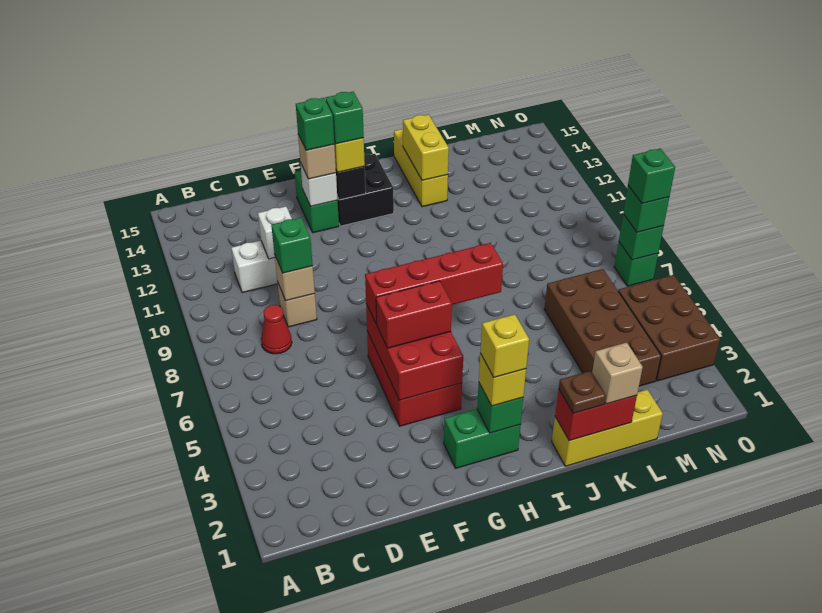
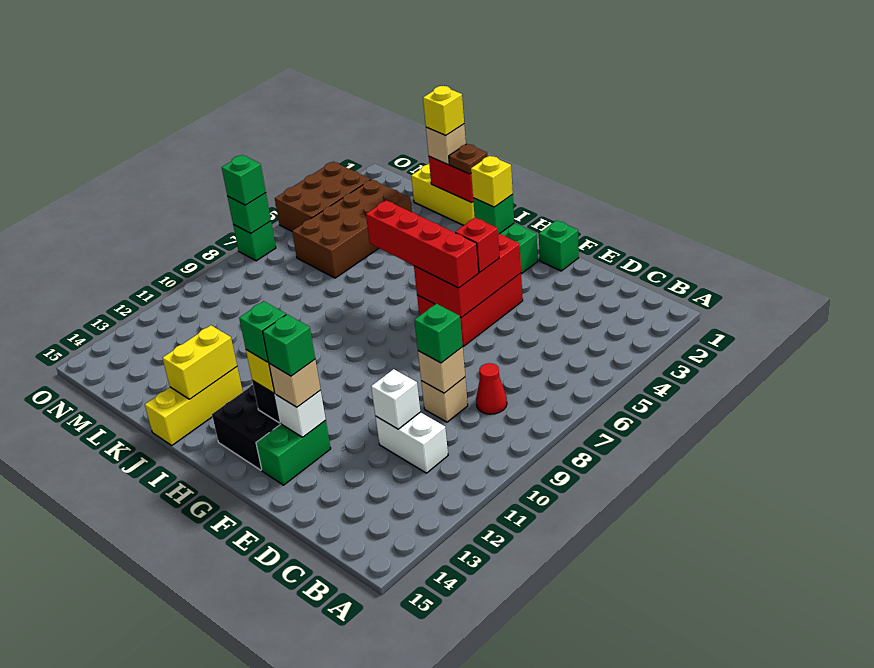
red brick F5:G5 level 3 -> red brick F5 level 3
yellow brick H2 level 4 -> yellow brick K1 level 4
green brick O7 level 4 -> green brick F1 level 1

